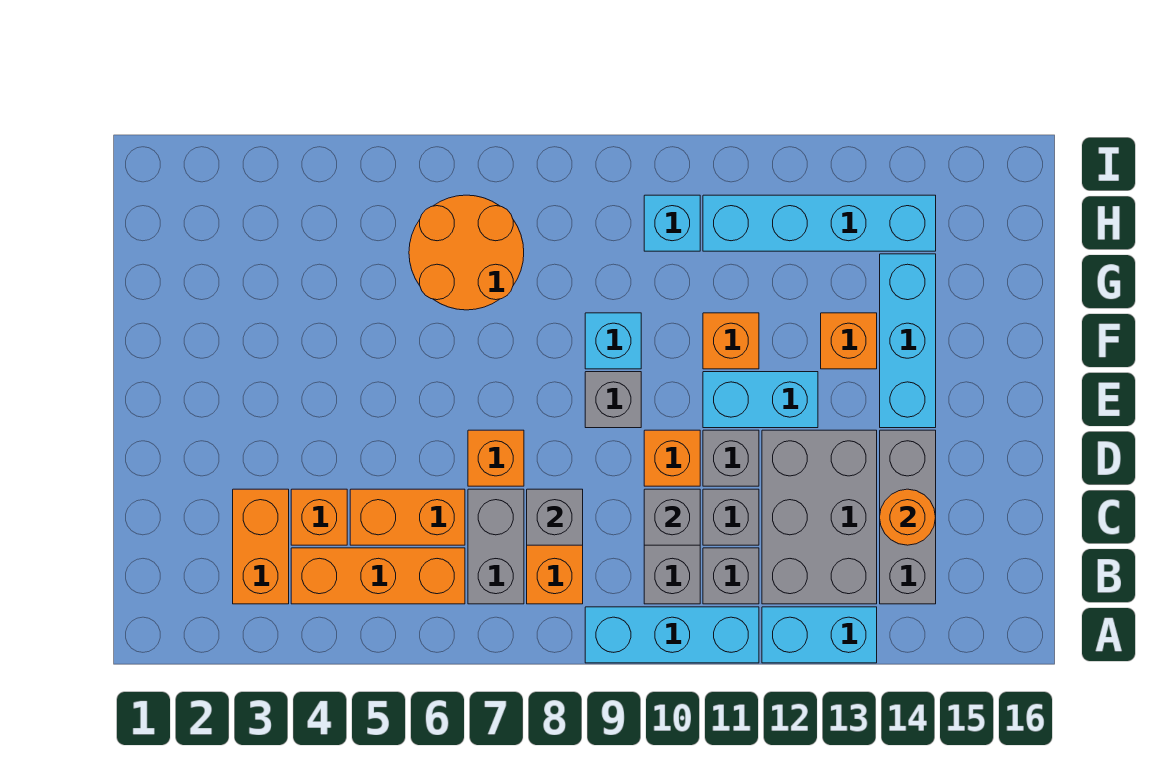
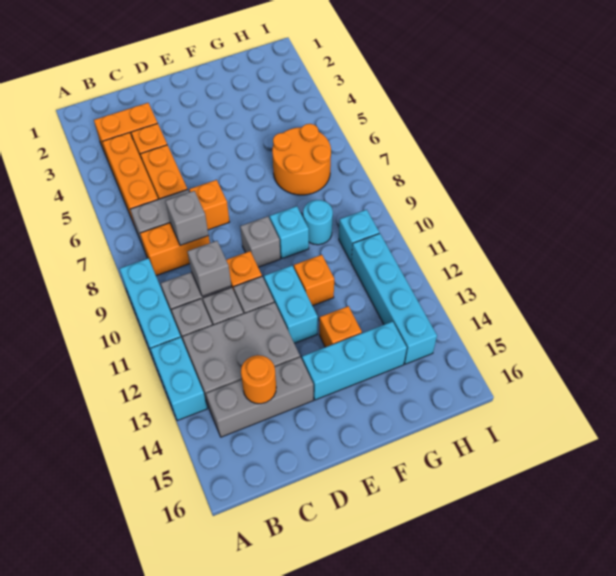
none -> cyan round brick G9 level 1

